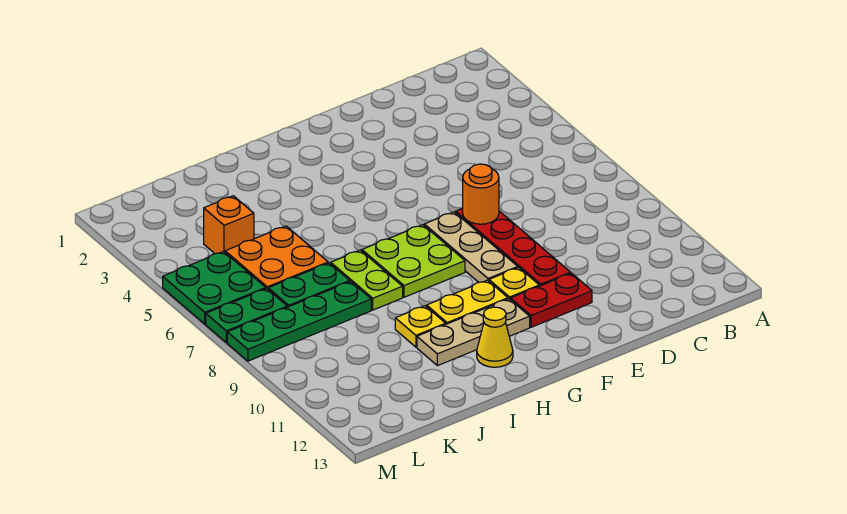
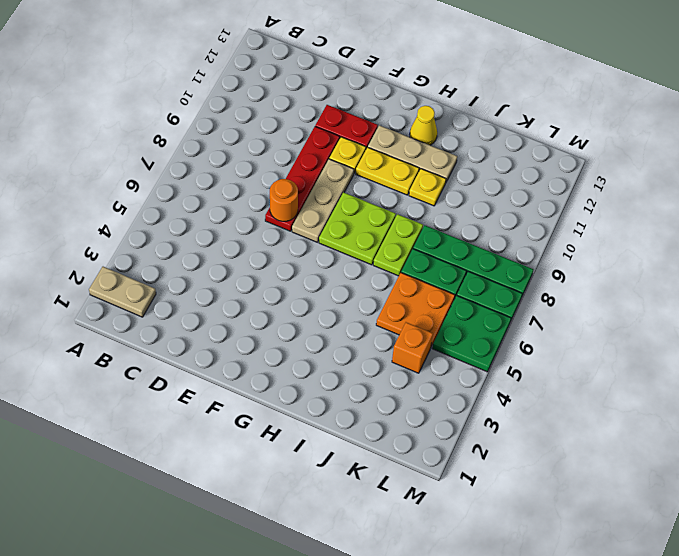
none -> tan plate A2:B2 level 1

